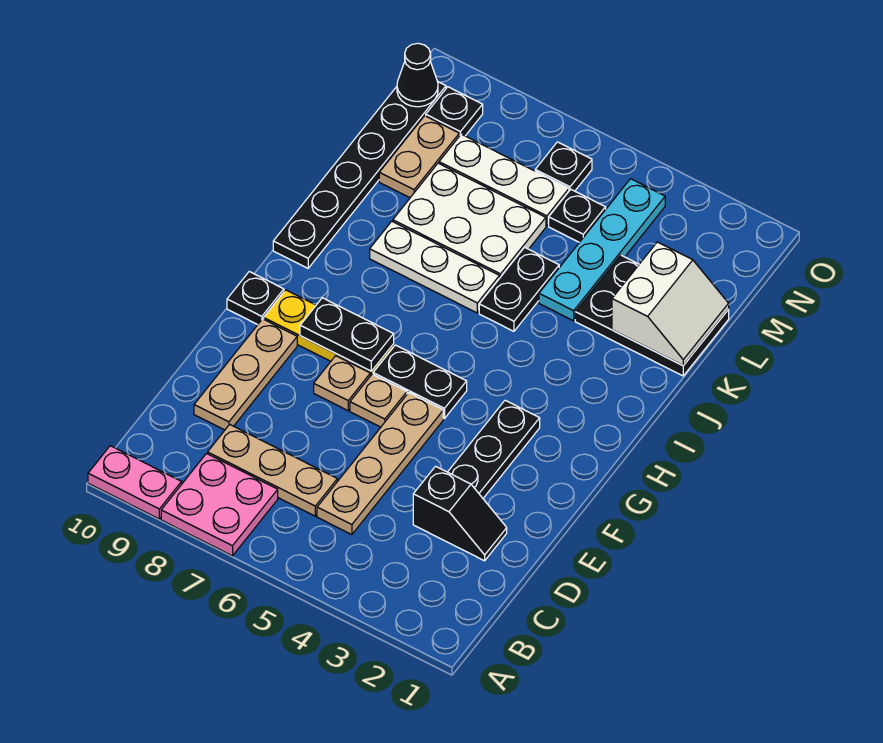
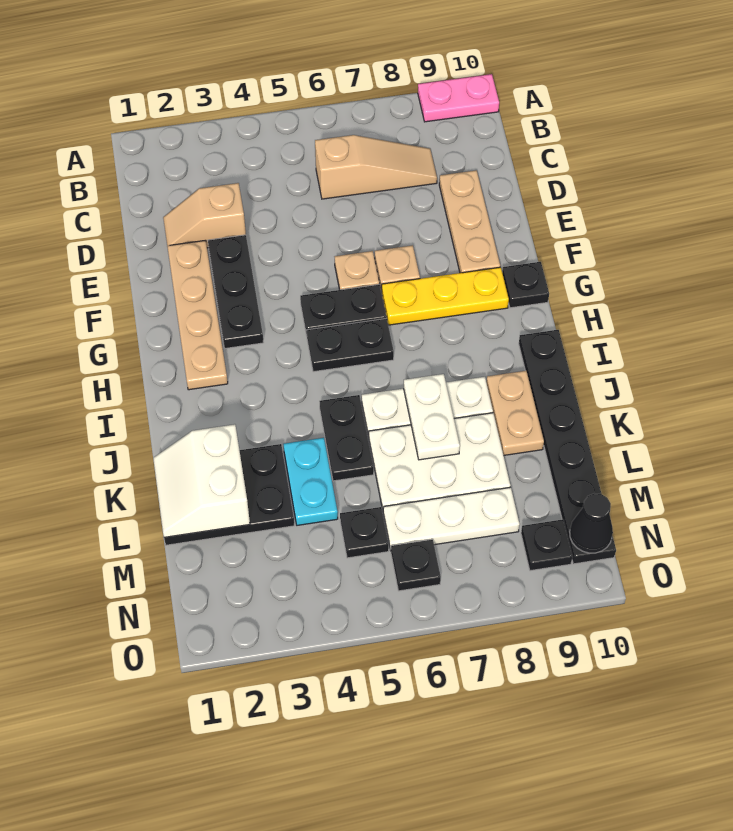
pink plate A7:B8 level 1 -> none
tan plate C5:F5 level 1 -> tan plate E2:H2 level 1
tan plate C6:C8 level 1 -> tan slope C6:C8 level 1 top 6
black slope D2:D3 level 1 top 3 -> tan slope D2:D3 level 1 top 3
black plate G7:G8 level 2 -> black plate H5:H6 level 1
none -> white plate J7:K7 level 2
cyan plate K4:N4 level 1 -> cyan plate K4:L4 level 1
tan plate L9:M9 level 1 -> tan plate J9:K9 level 1

